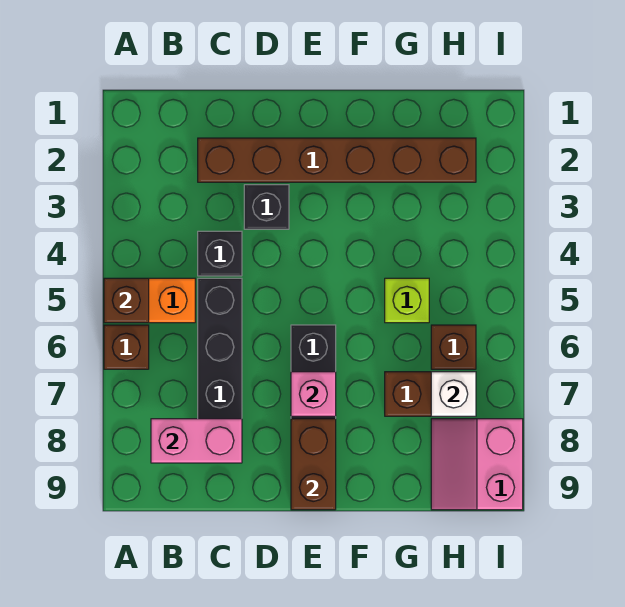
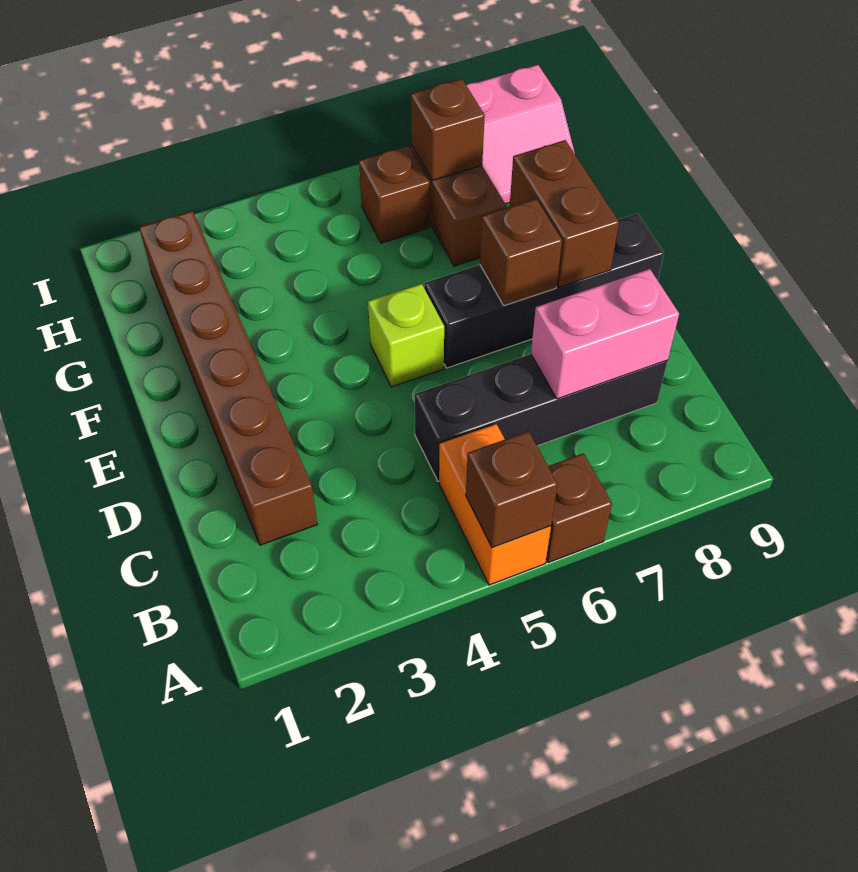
pink brick B8:C8 level 2 -> pink brick C7:C8 level 2
black brick C4 level 1 -> none
black brick D3 level 1 -> none
pink brick E7 level 2 -> brown brick E7 level 2
brown brick E8:E9 level 2 -> brown brick E8:F8 level 2
lime brick G5 level 1 -> lime brick E5 level 1
white brick H7 level 2 -> brown brick H7 level 2

